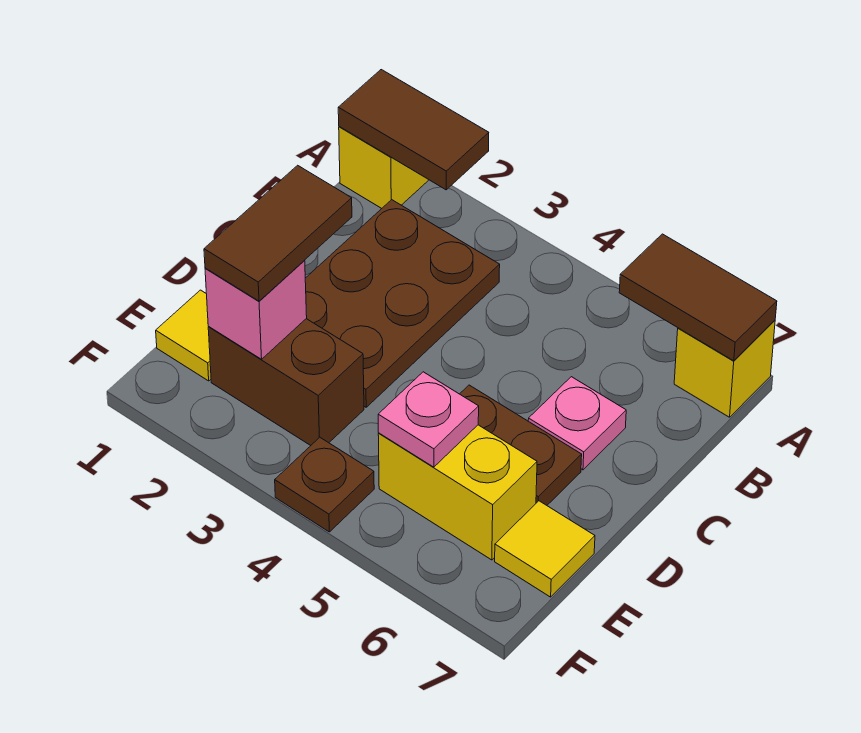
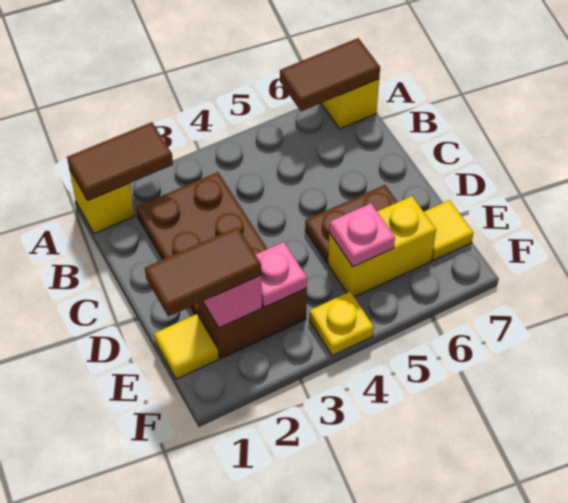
pink plate C6 level 1 -> pink plate E3 level 2
brown tile D2:E2 level 3 -> brown tile E1:E2 level 3
brown plate F4 level 1 -> yellow plate F4 level 1

